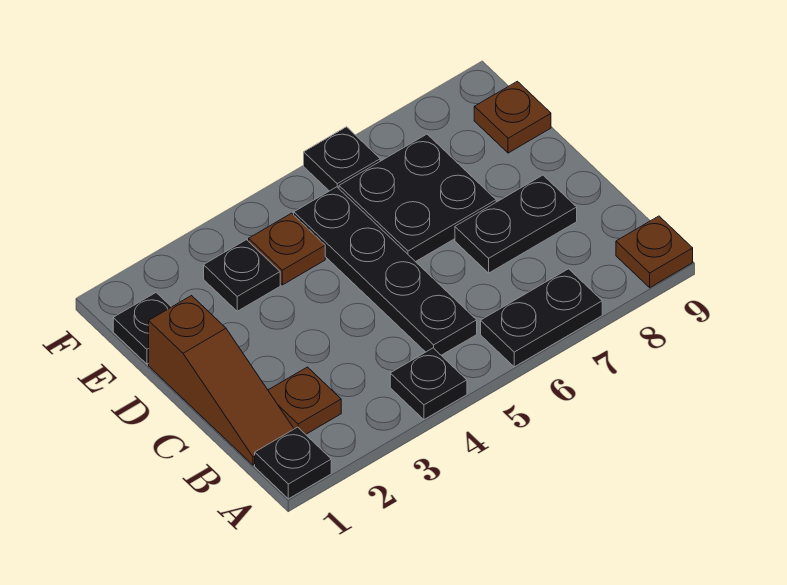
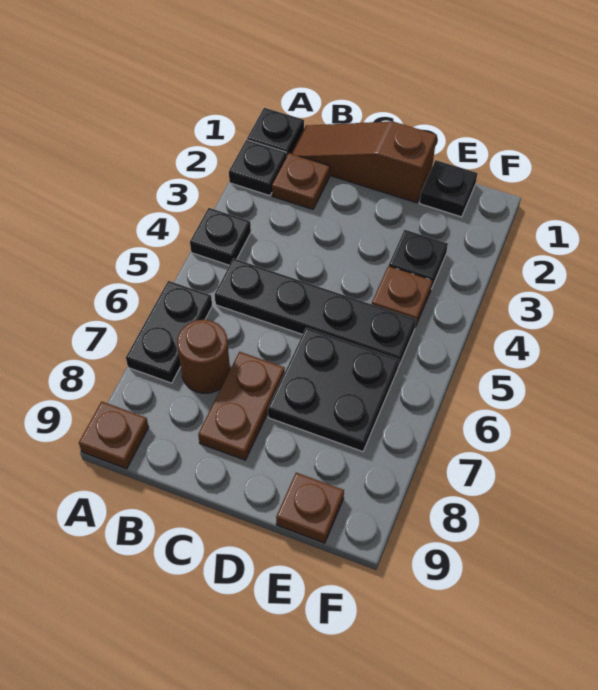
none -> brown round brick B7 level 1
black plate C7:C8 level 1 -> brown plate C7:C8 level 1
black plate F6 level 1 -> black plate A2 level 1

